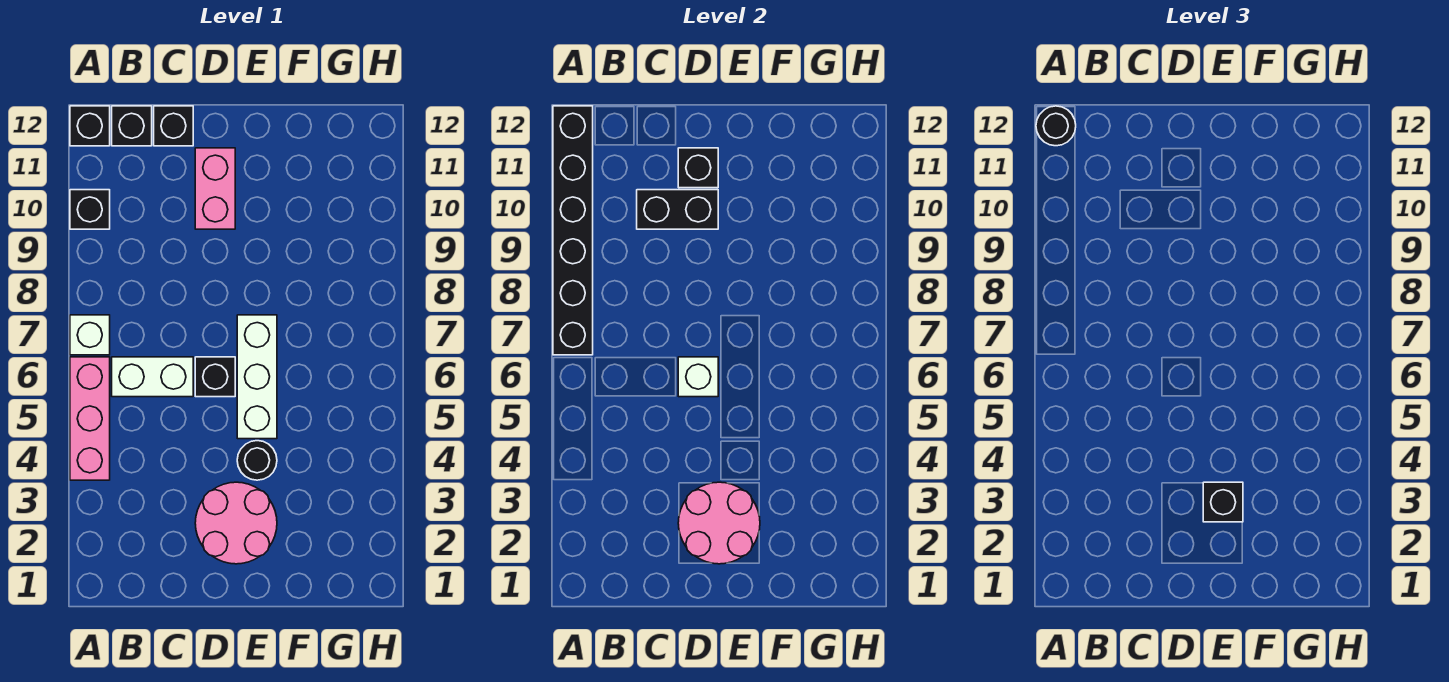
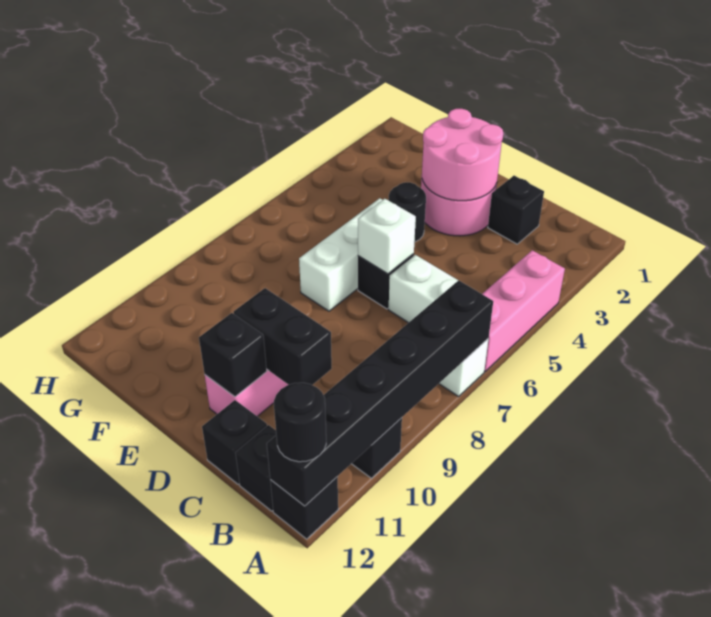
black brick E3 level 3 -> black brick C2 level 1

